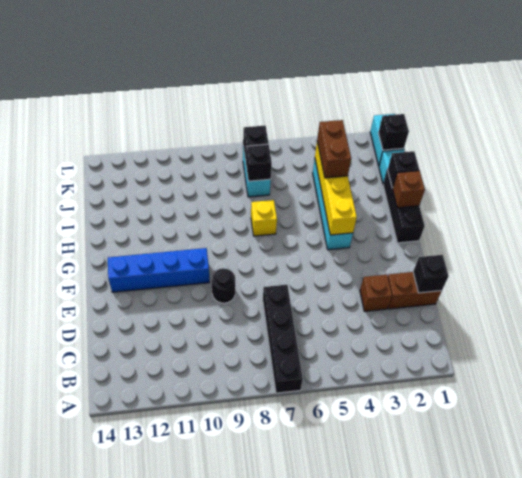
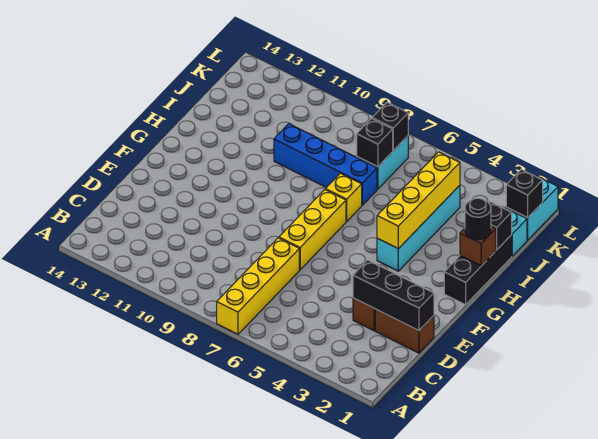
black brick A7:D7 level 1 -> yellow brick A7:D7 level 1
black brick D1 level 2 -> black brick D1:D3 level 2
none -> yellow brick E7:G7 level 1
black round brick E9 level 1 -> black round brick H1 level 3
blue brick F10:F13 level 1 -> blue brick I7:I10 level 1
brown brick I4:J4 level 3 -> none

